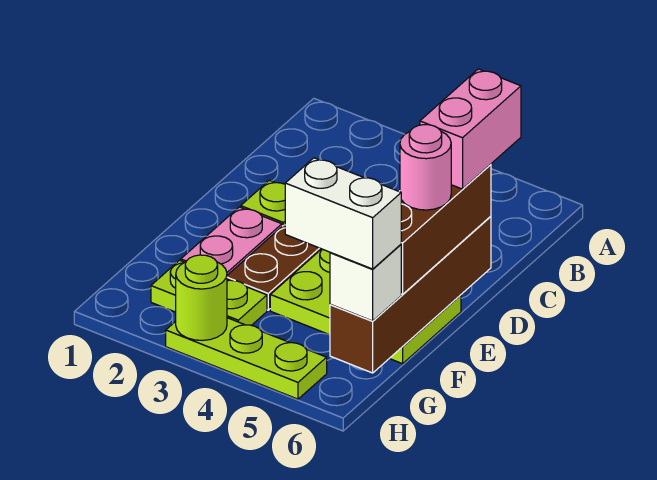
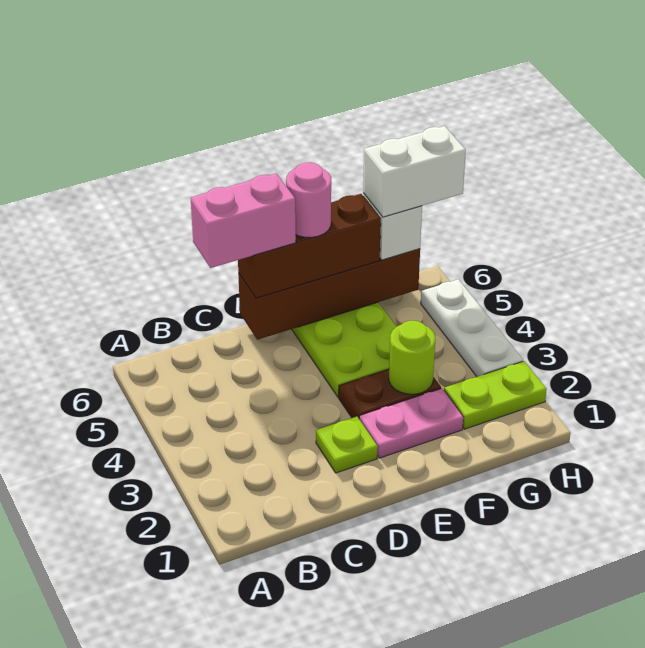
lime plate G2:G3 level 1 -> lime plate G2:H2 level 1
white brick G5:G6 level 4 -> white brick G6:H6 level 4
lime plate H3:H5 level 1 -> white plate H3:H5 level 1
lime round brick H3 level 2 -> lime round brick F3 level 2

